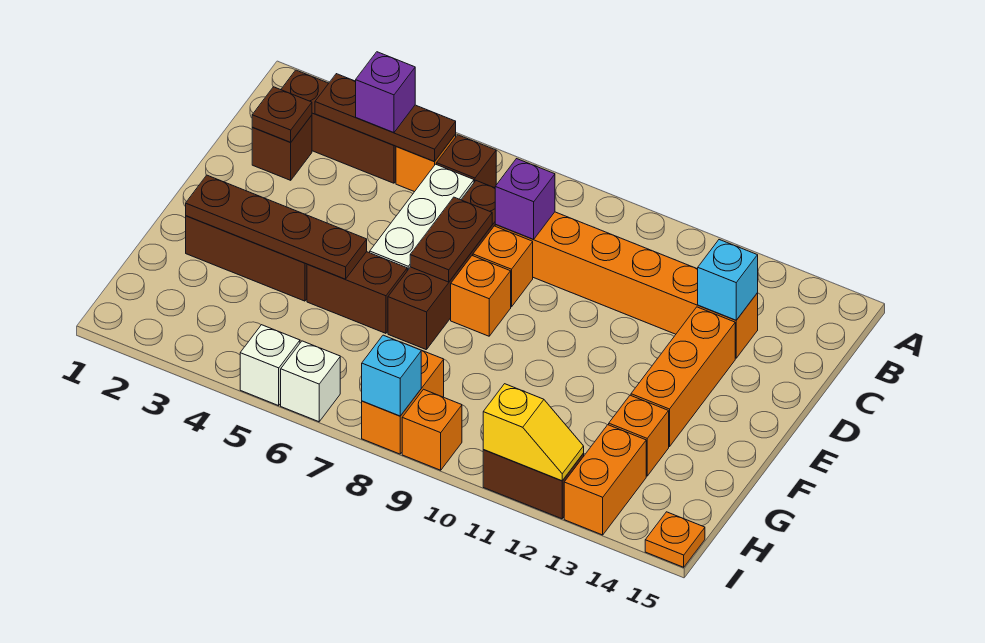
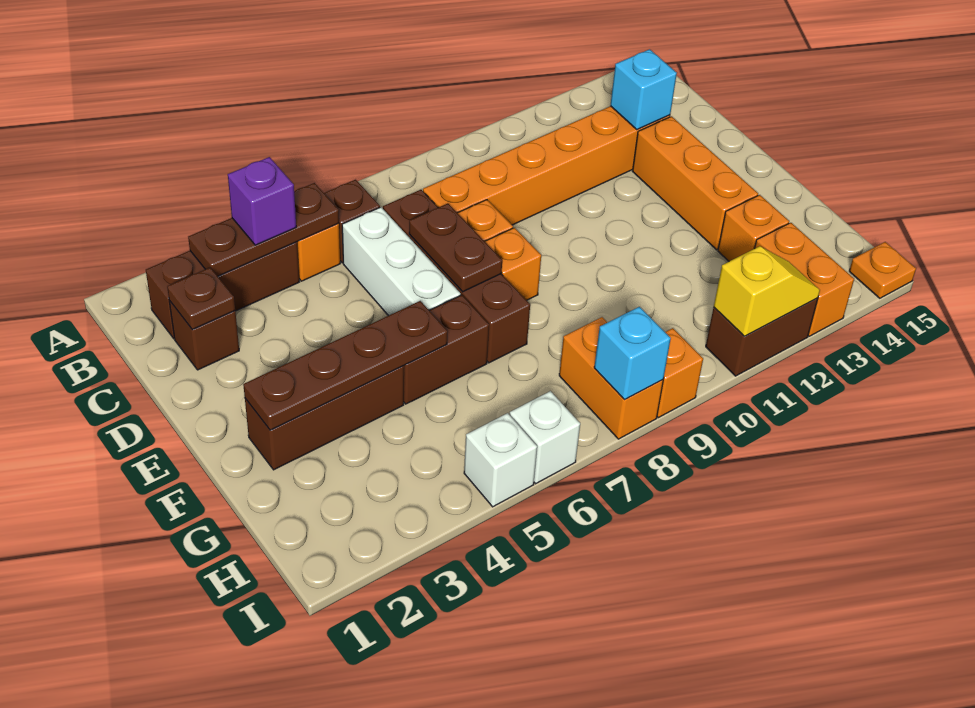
purple brick C8 level 2 -> none

